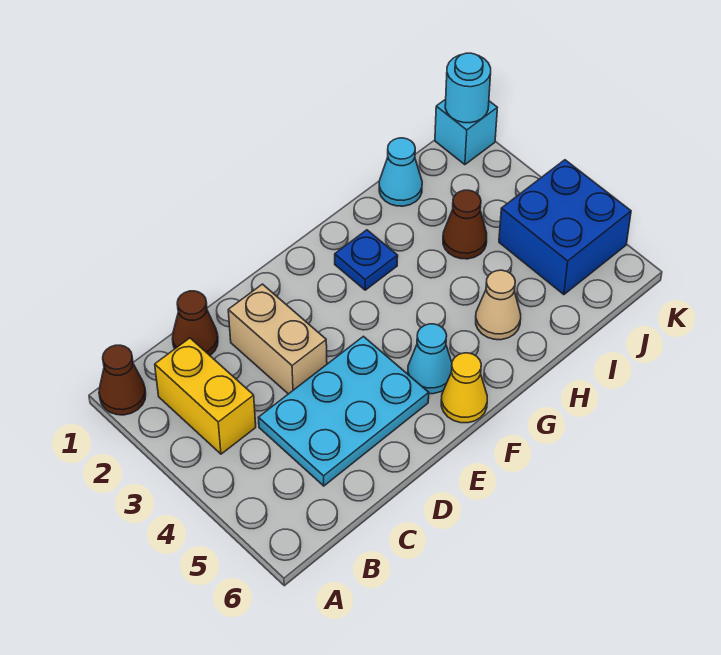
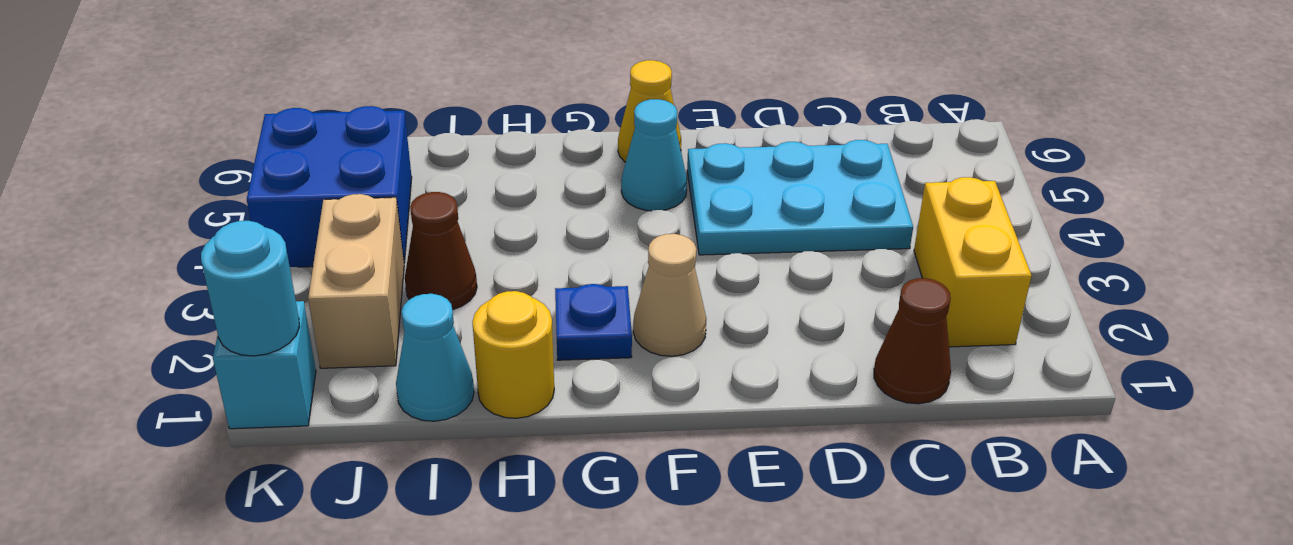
brown cone A1 level 1 -> none
tan brick D2:D3 level 1 -> tan brick J2:J3 level 1
none -> yellow round brick H1 level 1
tan cone H5 level 1 -> tan cone F2 level 1

